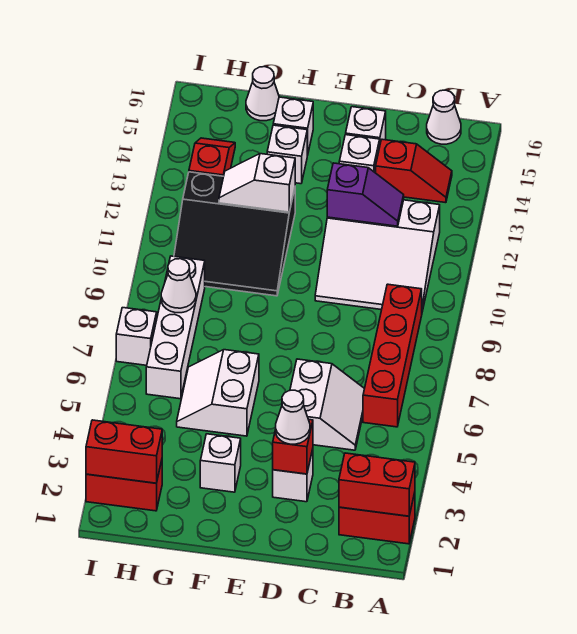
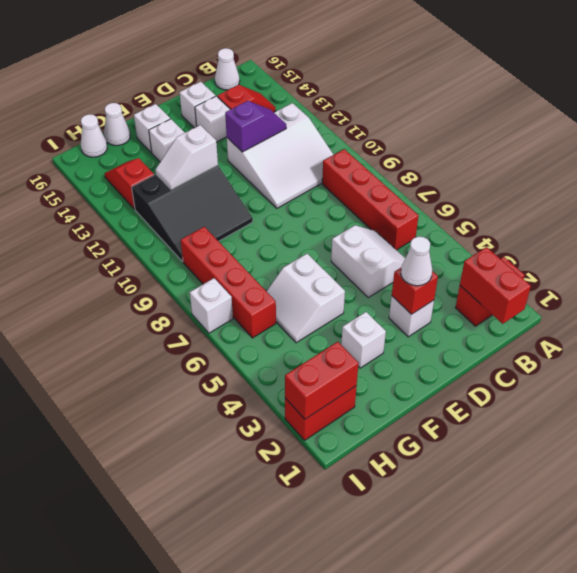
red brick A2:B2 level 2 -> red brick B1:B2 level 2
white brick H6:H9 level 1 -> red brick H6:H9 level 1
white cone H8 level 2 -> white cone H16 level 1

